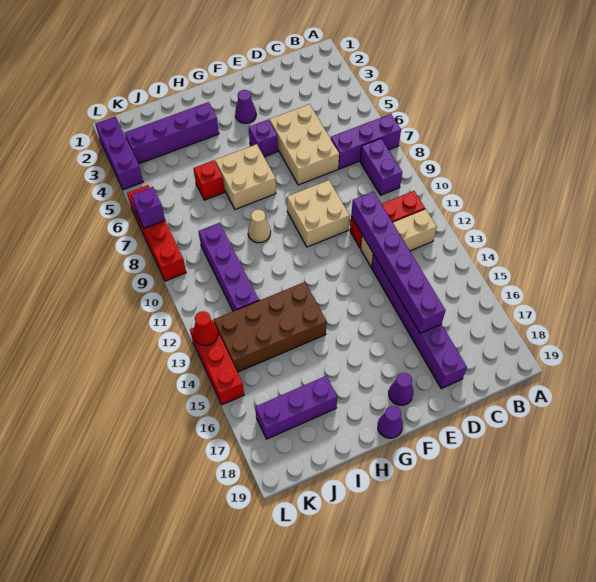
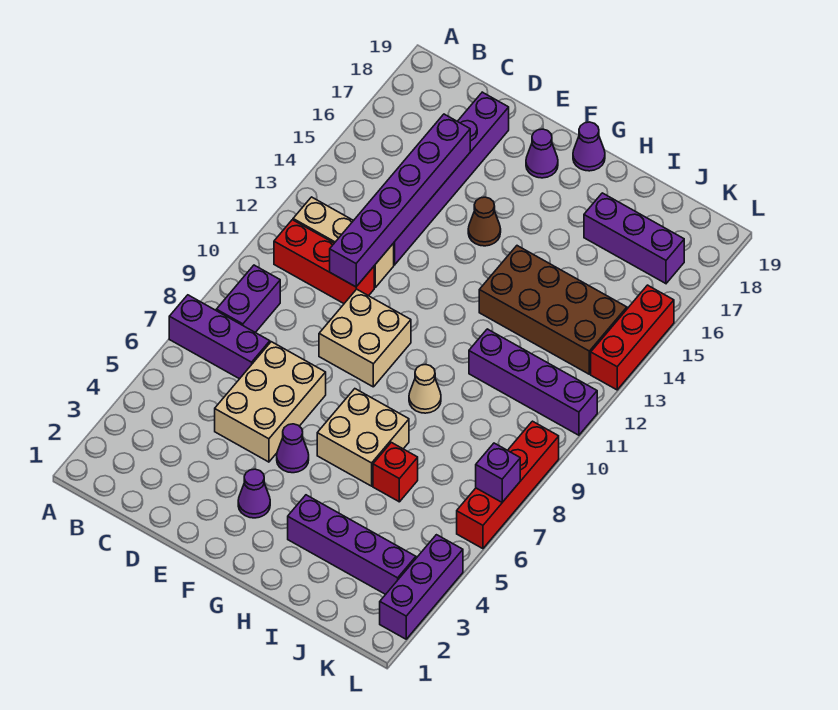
purple brick F5 level 1 -> purple cone F5 level 1
none -> brown cone F15 level 1
purple brick J9:J12 level 1 -> purple brick I11:L11 level 1
red cone L13 level 2 -> none

